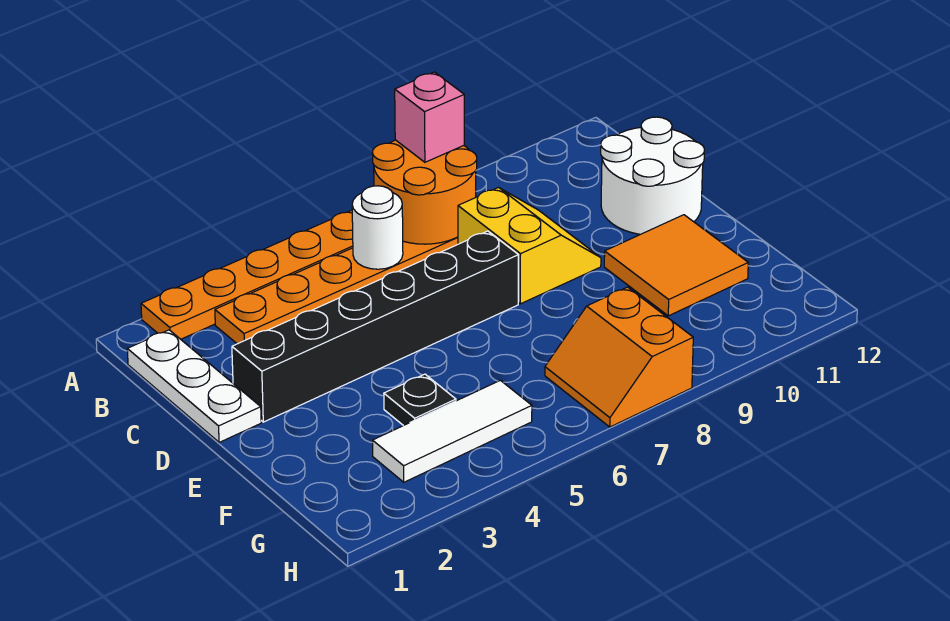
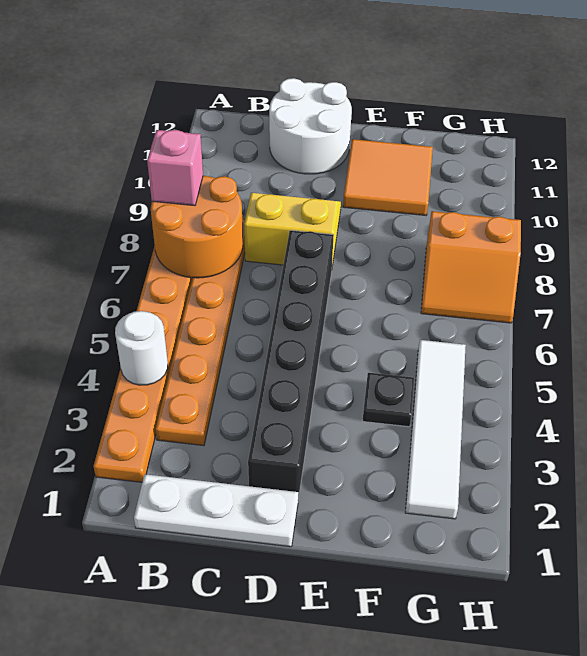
white round brick B6 level 2 -> white round brick A4 level 2
white tile G3:G5 level 1 -> white tile G2:G5 level 1

